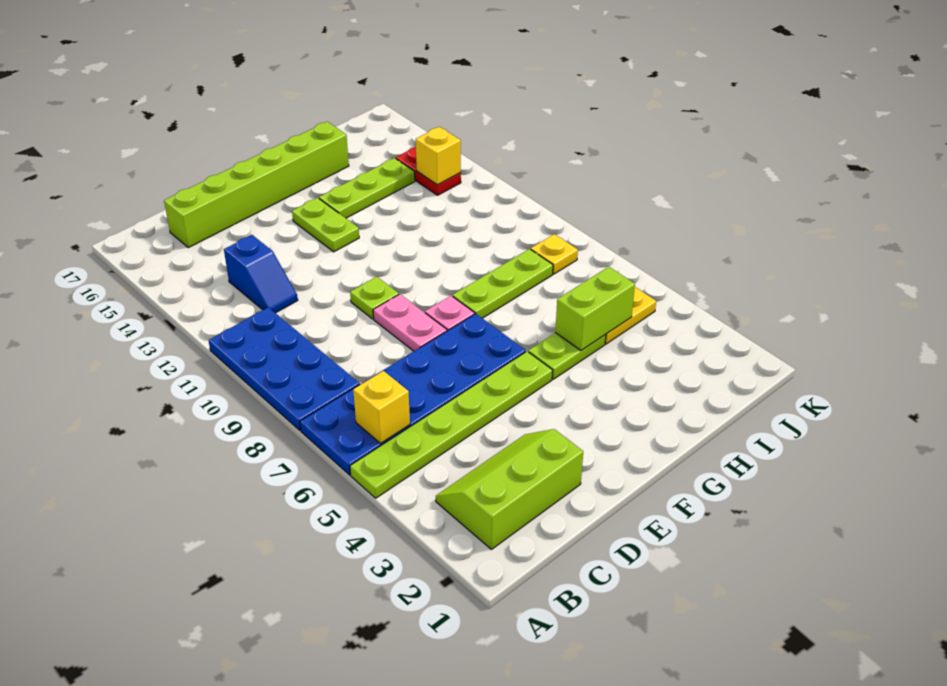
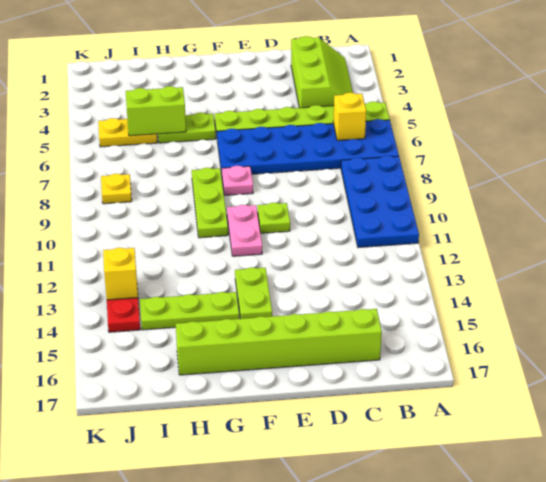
lime slope B2:D3 level 1 top 2 -> lime slope B2:C4 level 1 top C
blue slope C12:C13 level 1 top 13 -> none
pink plate E8:E9 level 1 -> pink plate F10:F11 level 1
lime plate G8:I8 level 1 -> lime plate G8:G10 level 1

